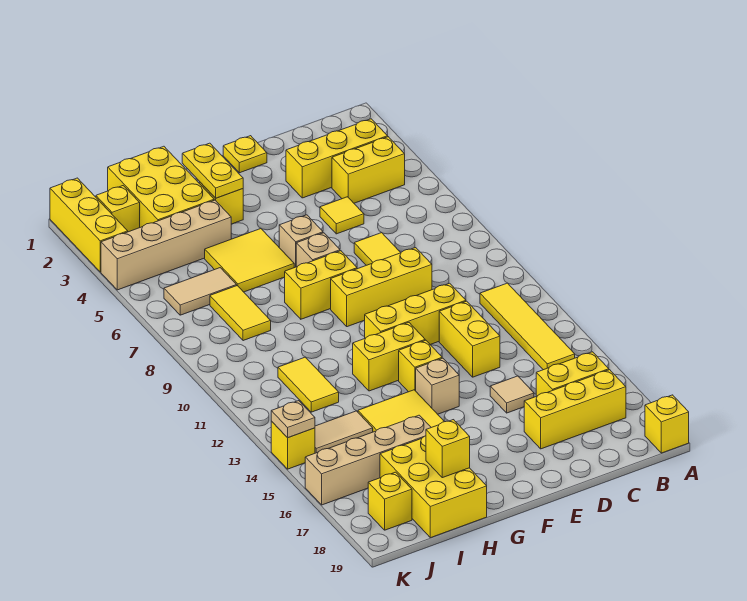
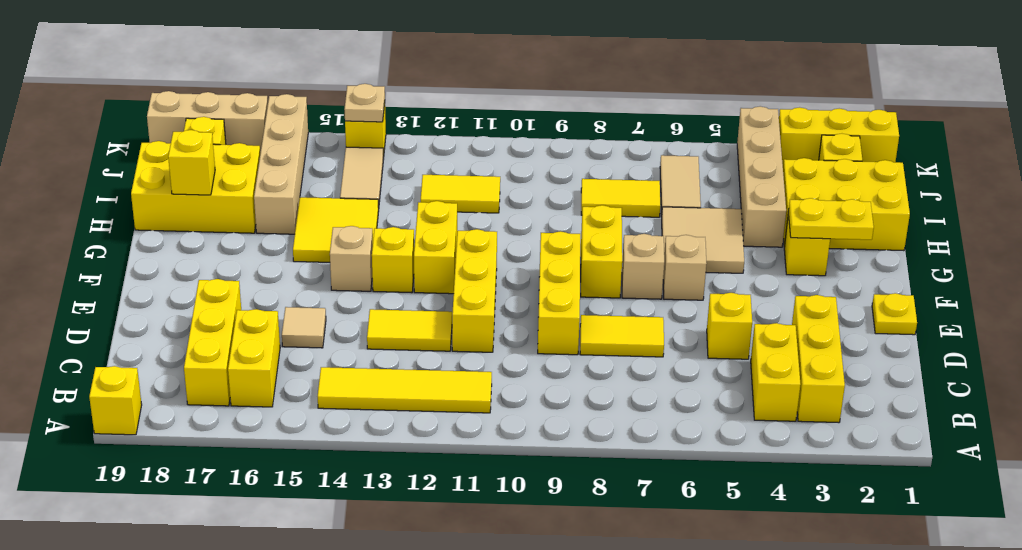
yellow tile D5 level 1 -> yellow brick D5 level 1
yellow brick D12:D13 level 1 -> yellow tile D12:D13 level 1
yellow tile G5:H6 level 1 -> tan tile G5:H6 level 1
none -> tan brick K17:K19 level 1

